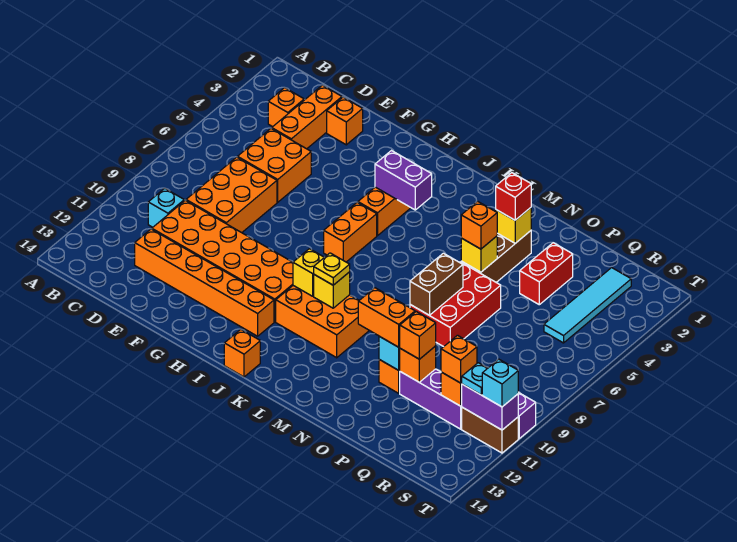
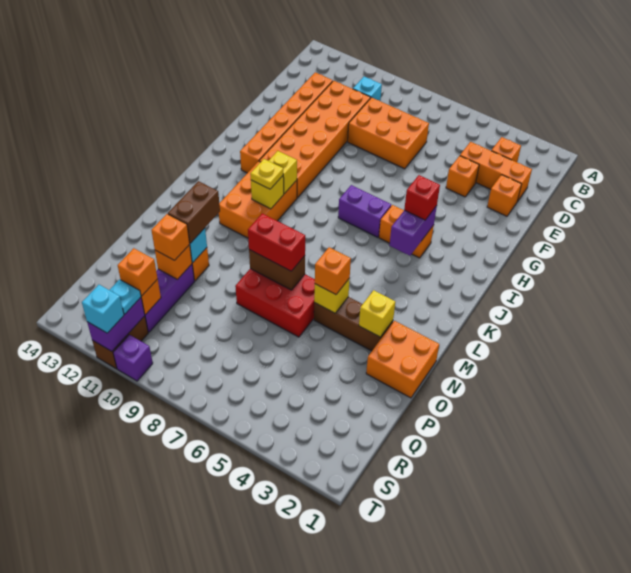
orange brick D5:E6 level 1 -> orange brick N1:O2 level 1
orange brick I6:I7 level 1 -> purple brick I6:I7 level 1
orange brick J14 level 1 -> orange brick E4 level 1
red brick N3 level 3 -> red brick I4 level 3
orange brick N11:O11 level 3 -> brown brick N11:O11 level 3
red brick P3:P4 level 1 -> red brick N7:N8 level 3
cyan tile R2:R5 level 1 -> none

